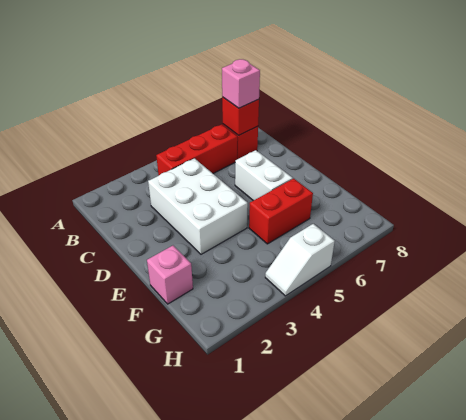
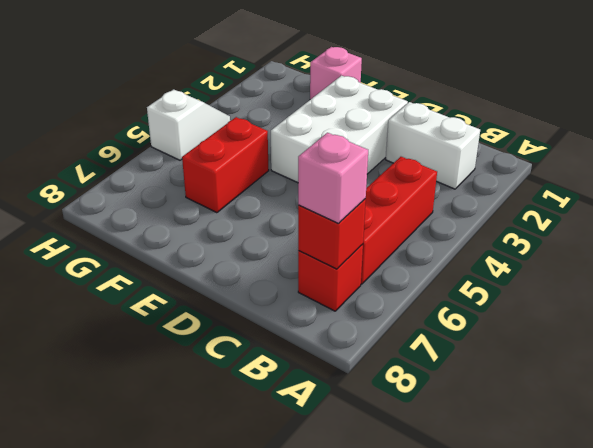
white brick C3:E4 level 1 -> white brick D2:E4 level 1
white brick D6:E6 level 1 -> white brick B2:C2 level 1

